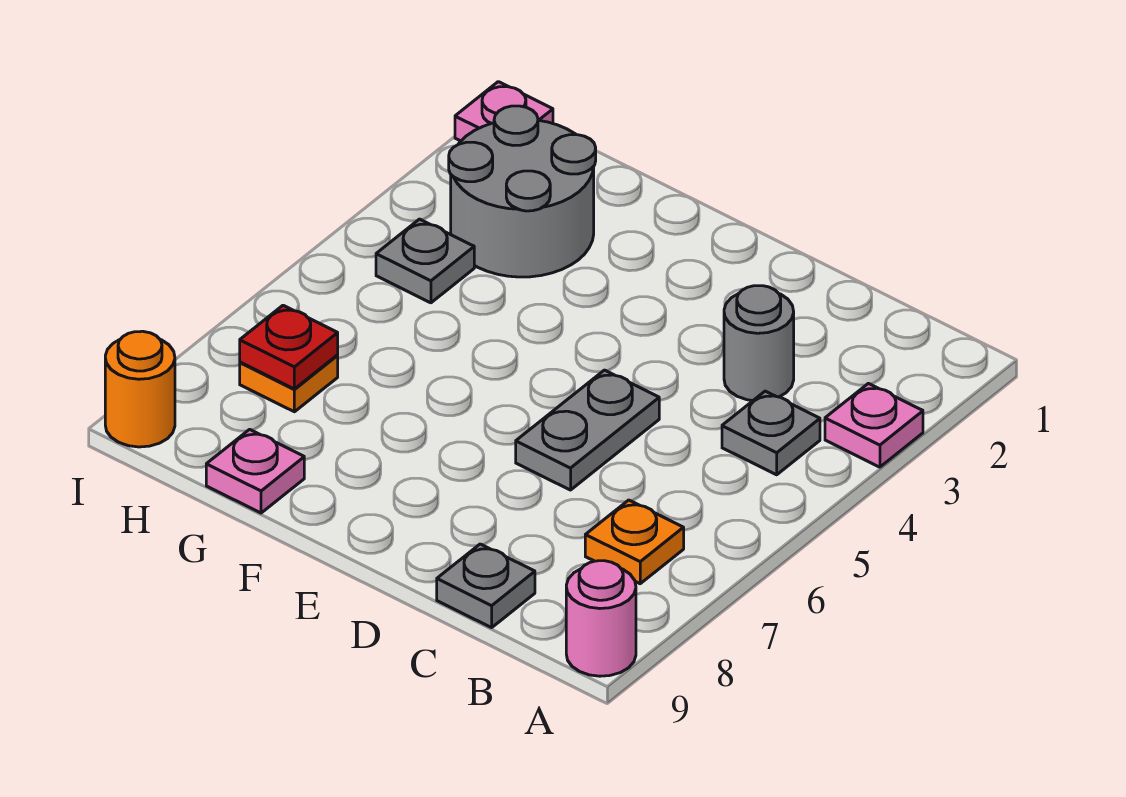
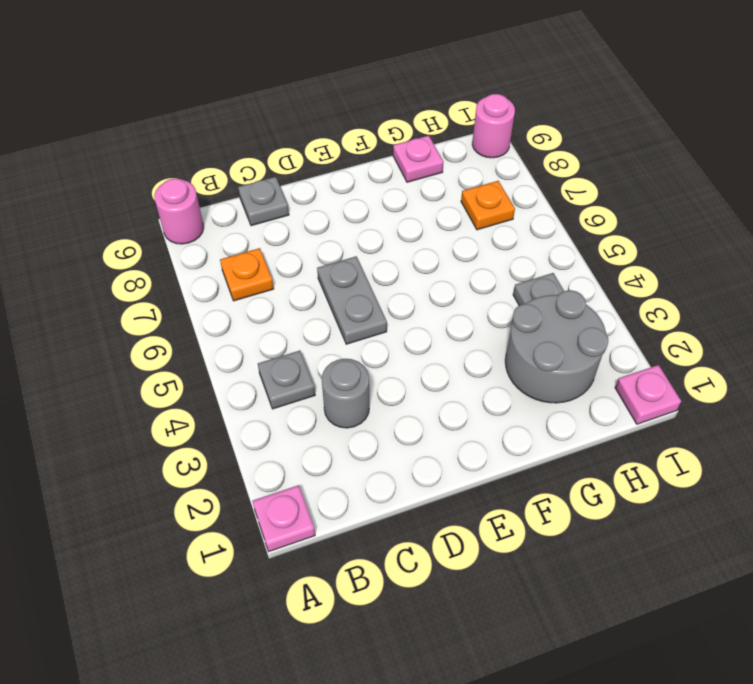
pink plate A3 level 1 -> pink plate A1 level 1
red plate H7 level 2 -> none
orange round brick I9 level 1 -> pink round brick I9 level 1

